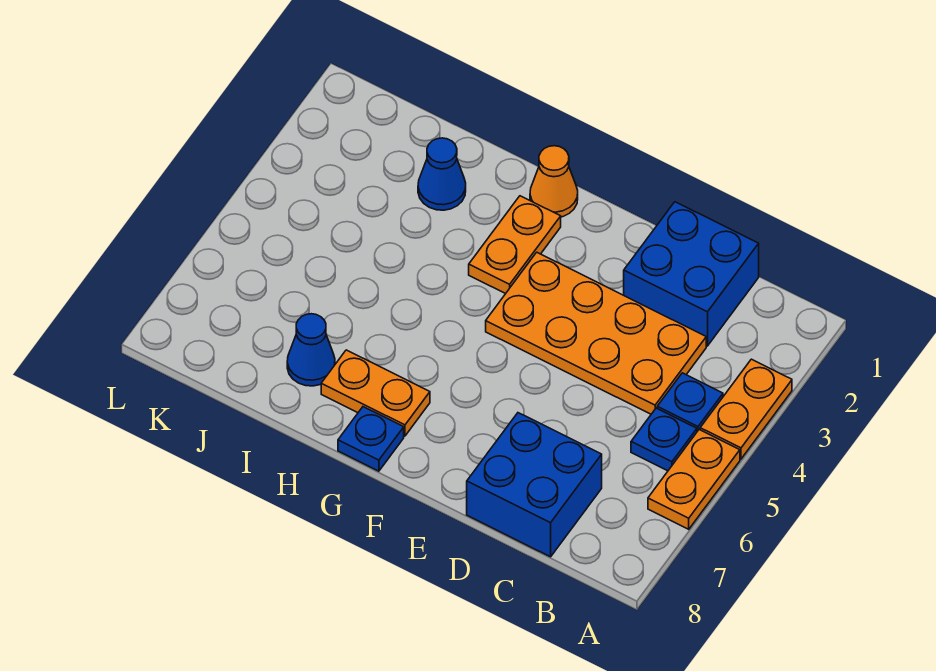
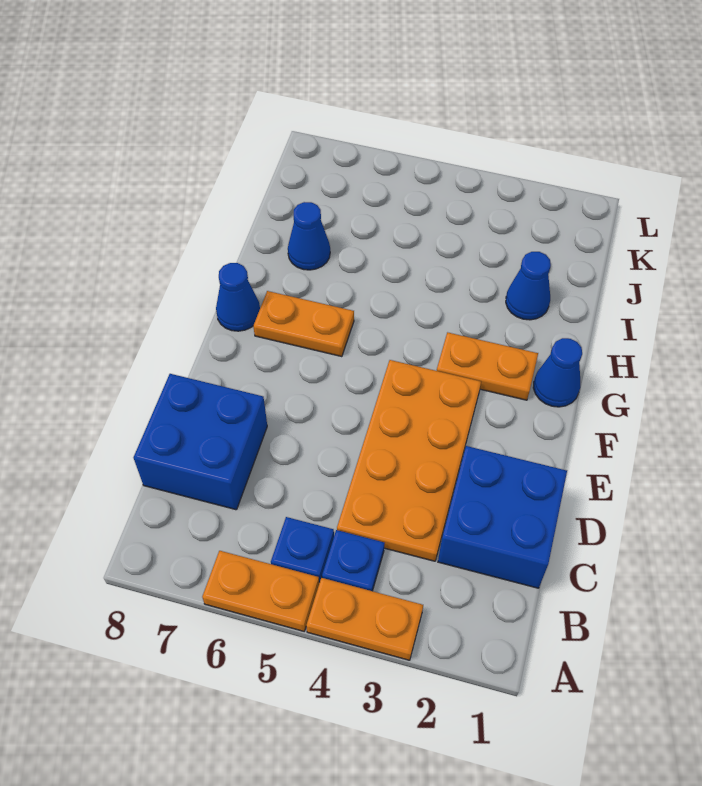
orange cone G1 level 1 -> blue cone G1 level 1
orange plate G7:H7 level 1 -> orange plate G6:G7 level 1
blue plate G8 level 1 -> blue cone G8 level 1

